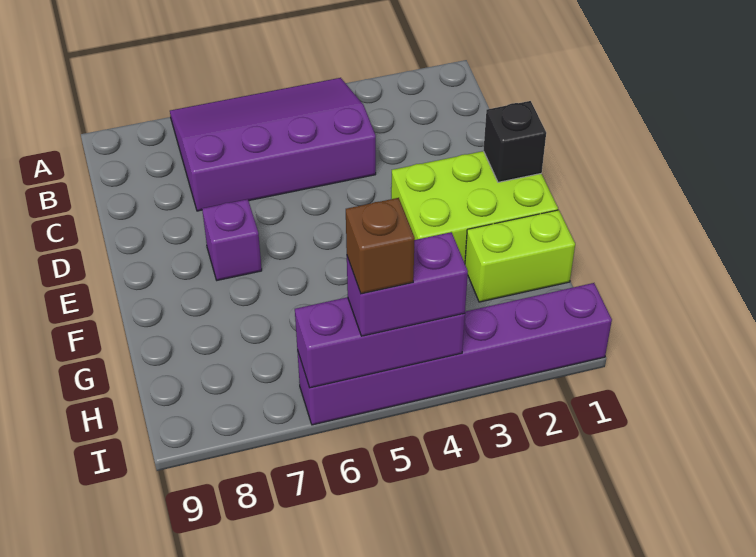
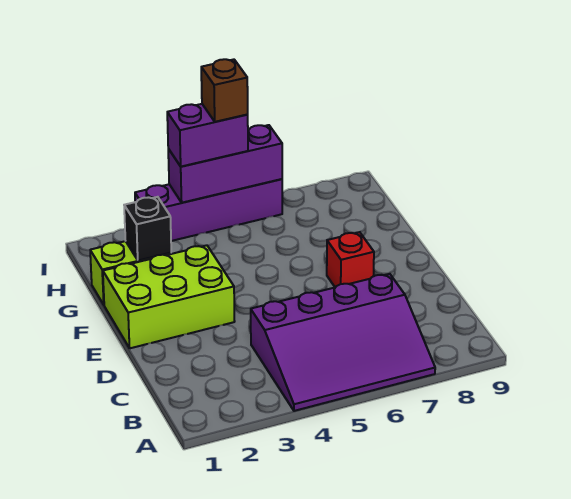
black brick E1 level 2 -> black brick G2 level 2
purple brick E7 level 1 -> red brick E7 level 1
purple brick I1:I6 level 1 -> purple brick I3:I6 level 1

